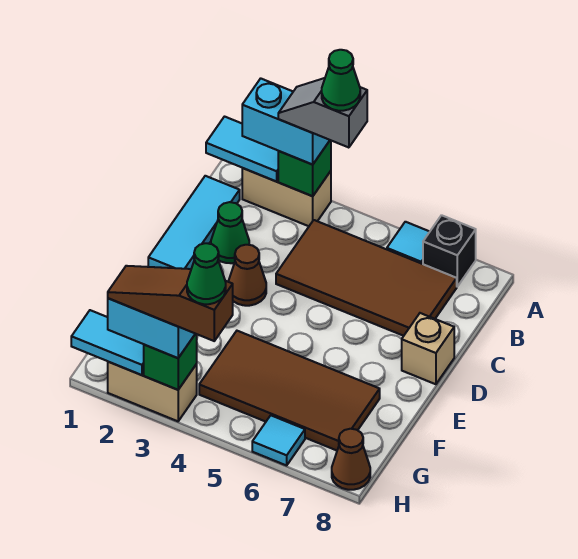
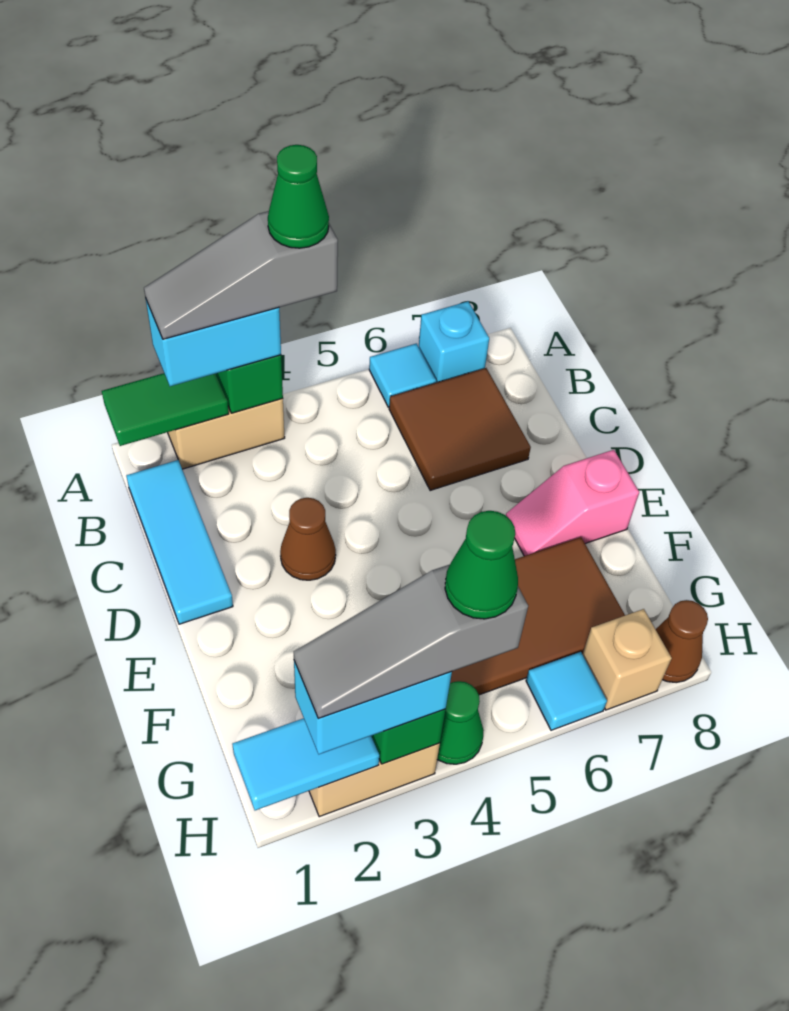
cyan tile A1:A2 level 2 -> green tile A1:A2 level 2
grey slope A3:A4 level 4 top 4 -> grey slope A2:A4 level 4 top 4
black brick A7 level 1 -> cyan brick A7 level 1
brown tile B4:C7 level 1 -> brown tile B6:C7 level 1
green cone C2 level 1 -> green cone H4 level 1
tan brick D8 level 1 -> tan brick H7 level 1
none -> pink slope E7:E8 level 1 top 8
brown slope H2:H4 level 4 top 4 -> grey slope H2:H4 level 4 top 4

